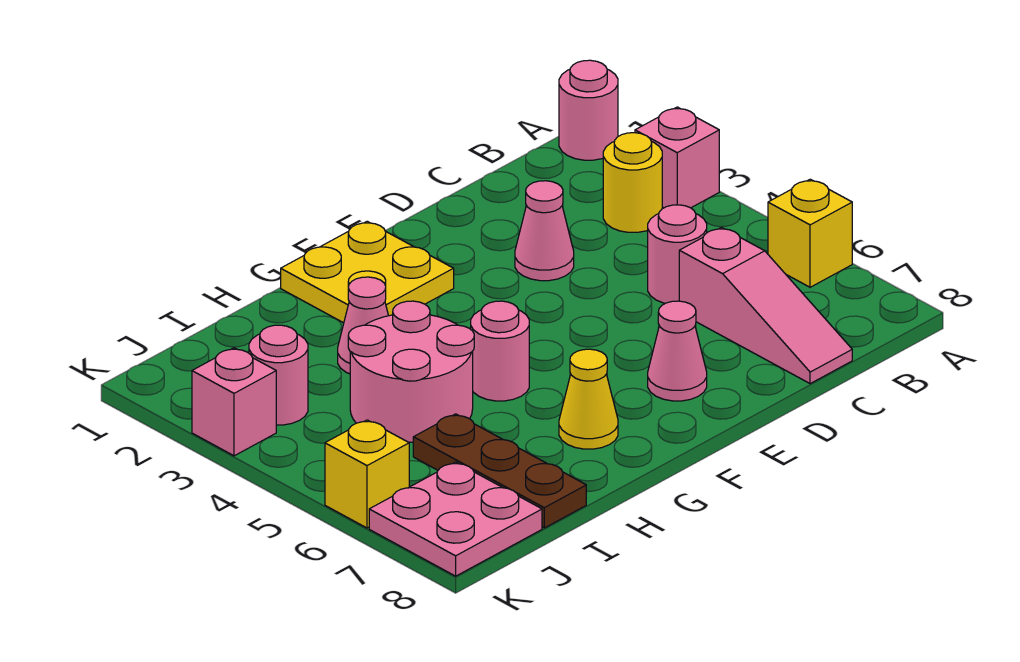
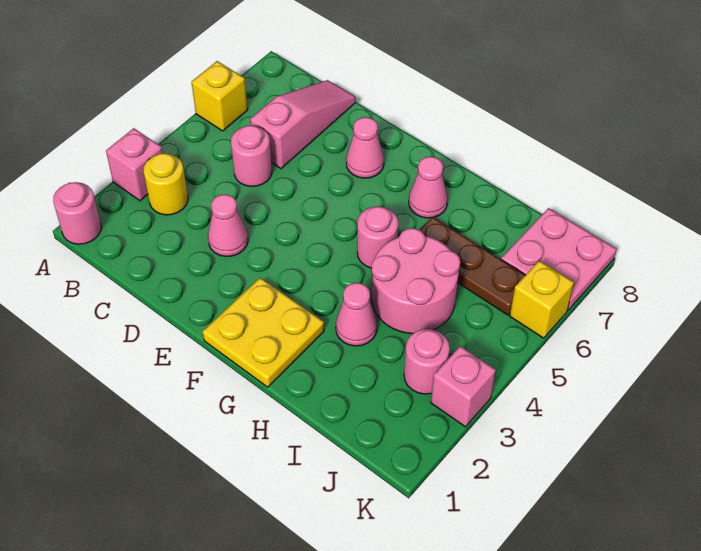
yellow cone G7 level 1 -> pink cone G7 level 1
brown plate I6:I8 level 1 -> brown plate H6:J6 level 1

